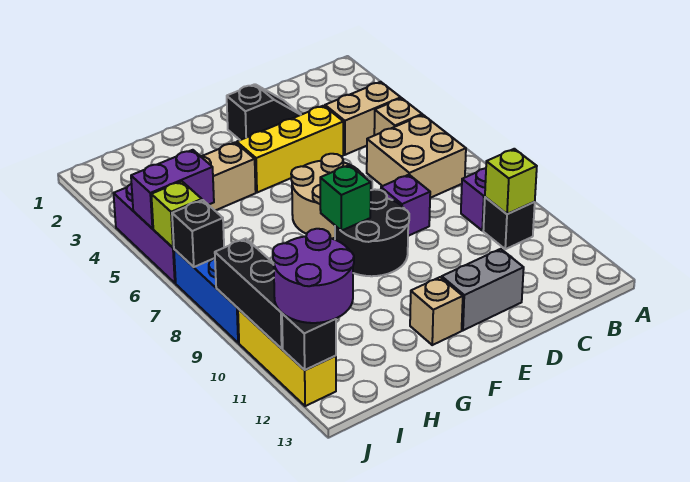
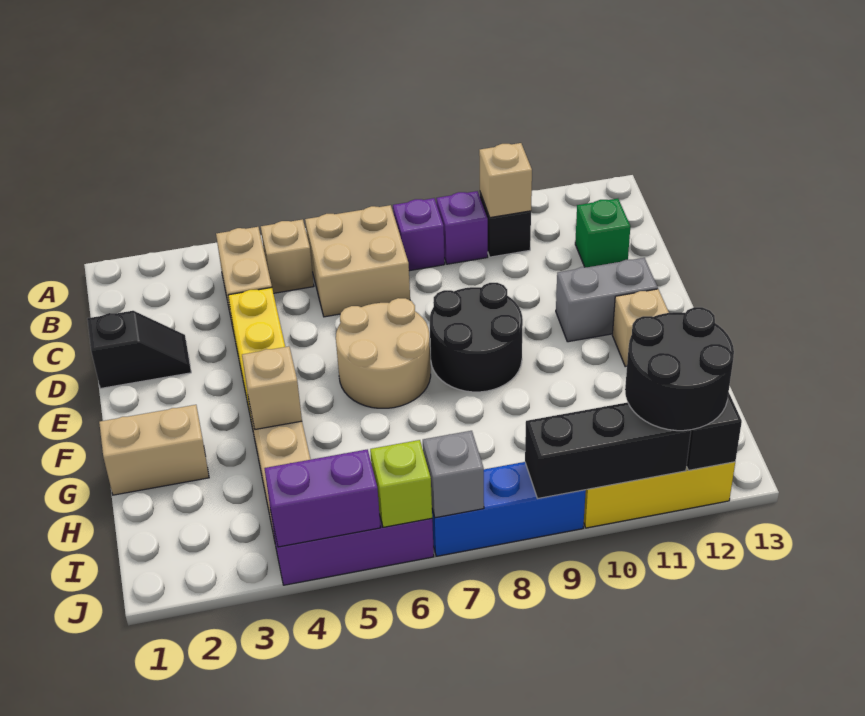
lime brick B10 level 2 -> tan brick B10 level 2
black slope D2:E2 level 1 top E -> black slope D1:D2 level 1 top 1
purple brick D8 level 1 -> purple brick B8 level 1
grey brick D12:E12 level 1 -> grey brick E11:E12 level 1
green brick F8 level 2 -> green brick C12 level 1
none -> tan brick G1:G2 level 1
none -> tan brick G4 level 2
purple brick I5:J5 level 2 -> purple brick J4:J5 level 2
purple round brick I11:J12 level 3 -> black round brick I11:J12 level 3
black brick J7 level 2 -> grey brick J7 level 2

